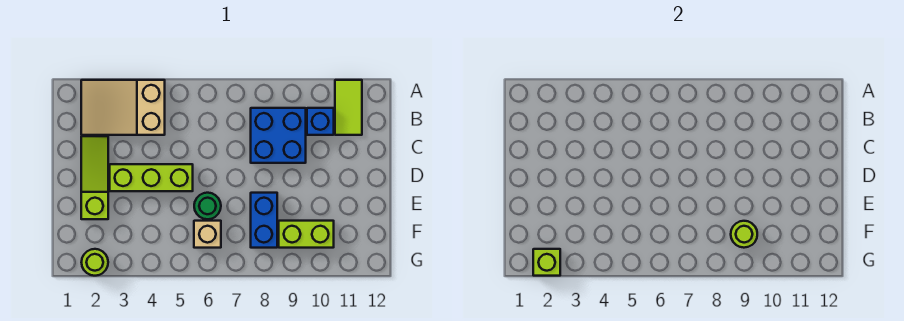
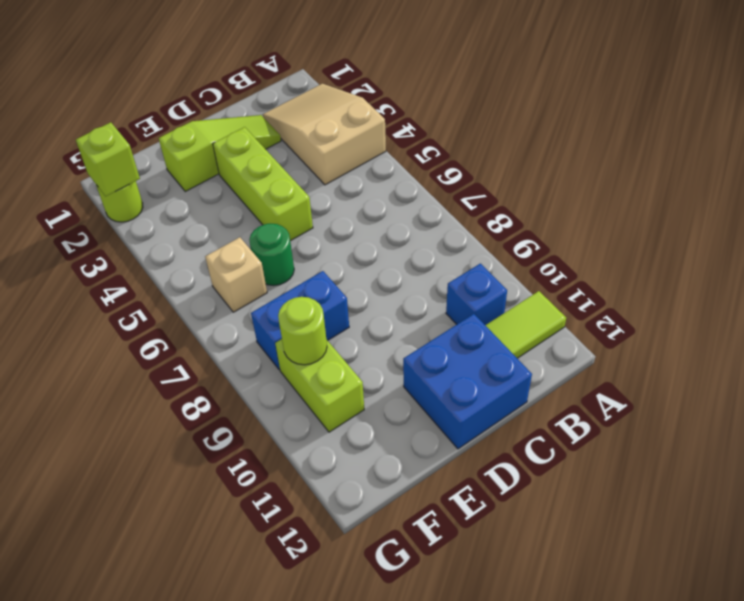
blue brick B8:C9 level 1 -> blue brick C11:D12 level 1

